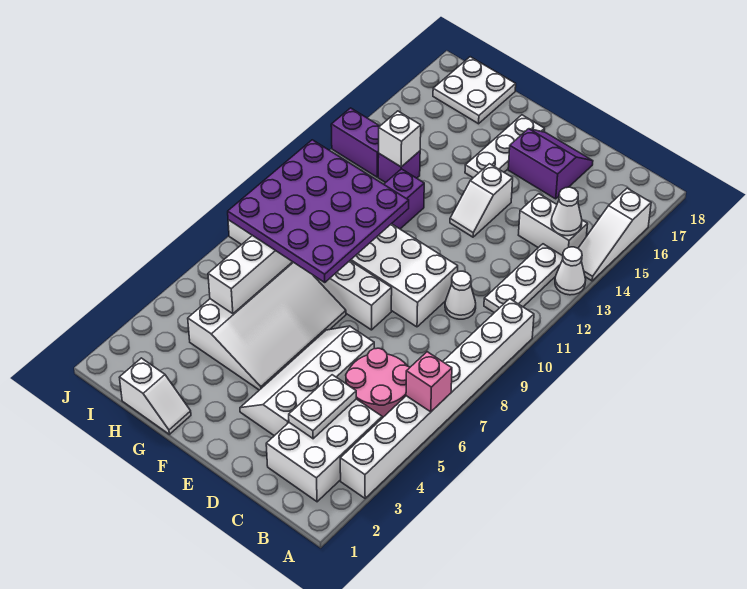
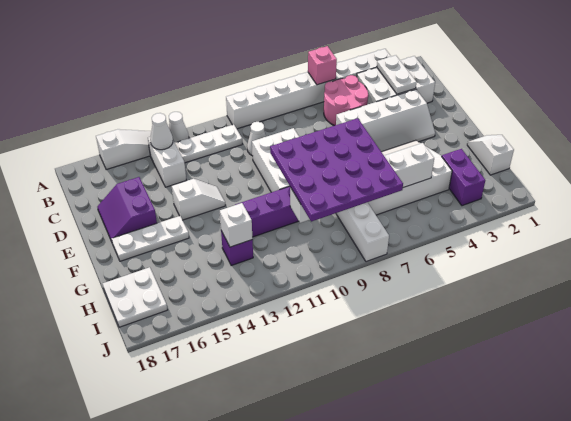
white plate C3:C4 level 2 -> white plate B3:C3 level 2
purple brick I13:J13 level 1 -> purple brick H3:I3 level 1

